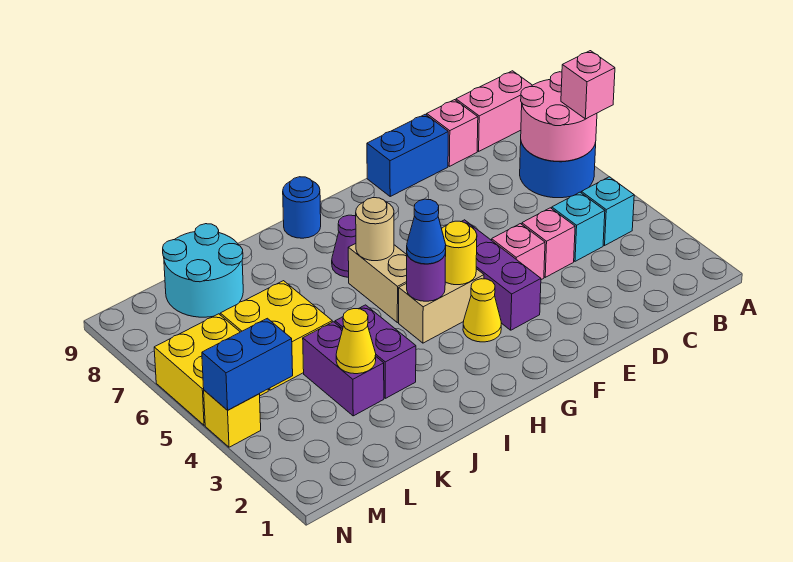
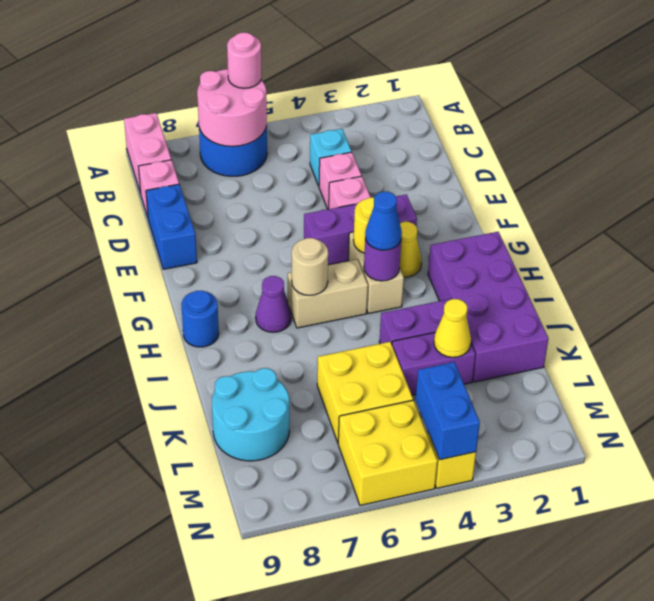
pink brick A6 level 3 -> pink round brick A6 level 3
cyan brick B4 level 1 -> none
none -> purple brick H1:K2 level 1

